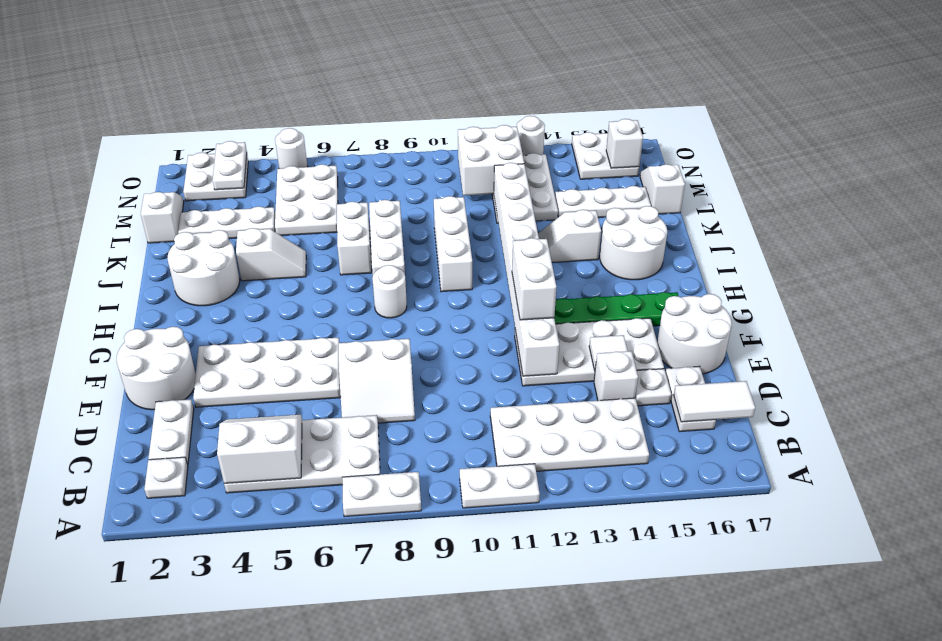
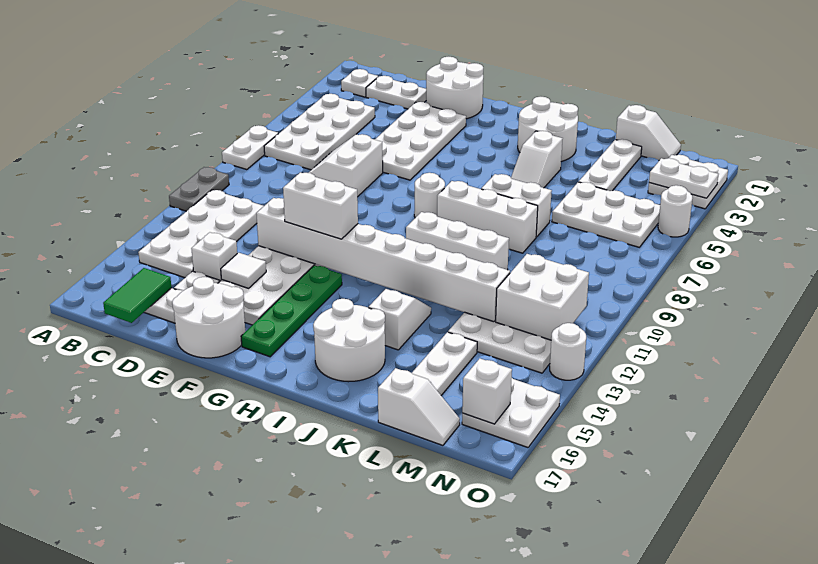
white plate A10:A11 level 1 -> grey plate A10:A11 level 1
white slope B4:C5 level 2 top B -> none
white tile C16:C17 level 2 -> green tile C16:C17 level 2

